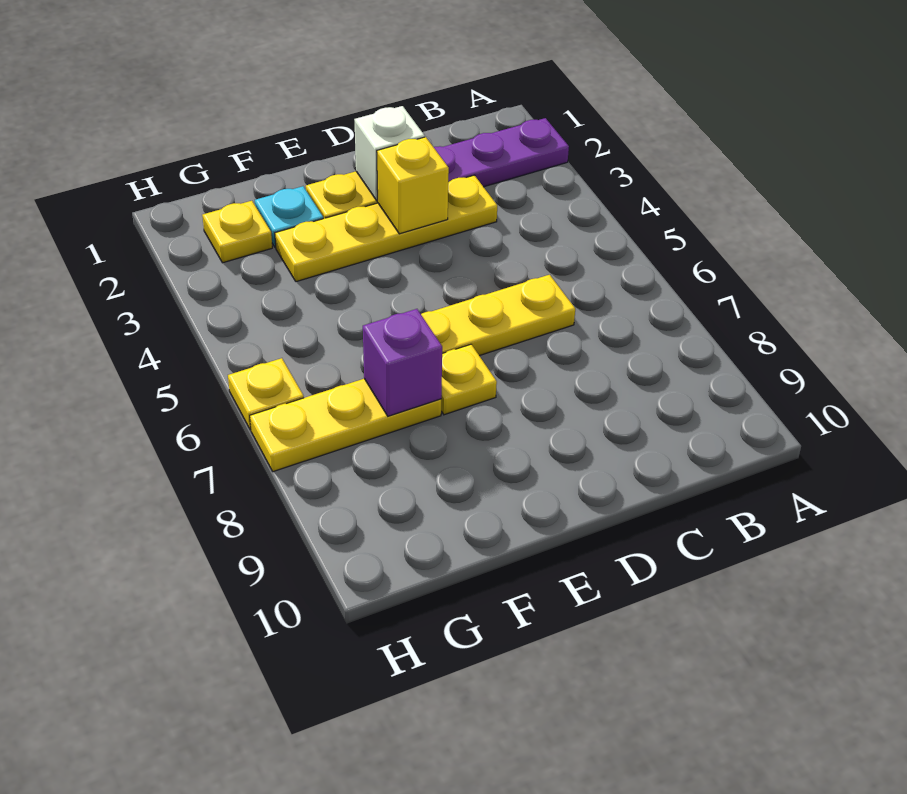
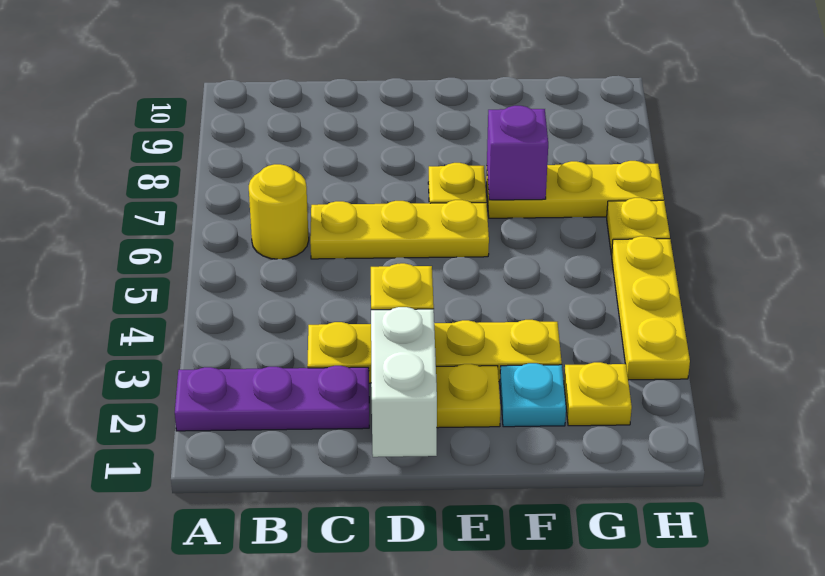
none -> yellow round brick B6 level 1
white brick D2 level 2 -> white brick D1:D2 level 2
none -> yellow plate H3:H5 level 1

